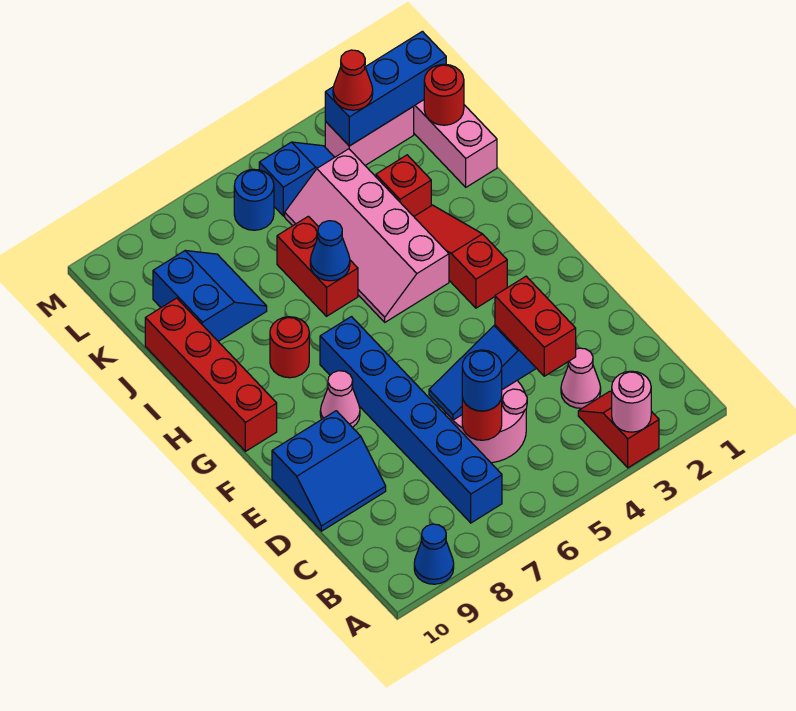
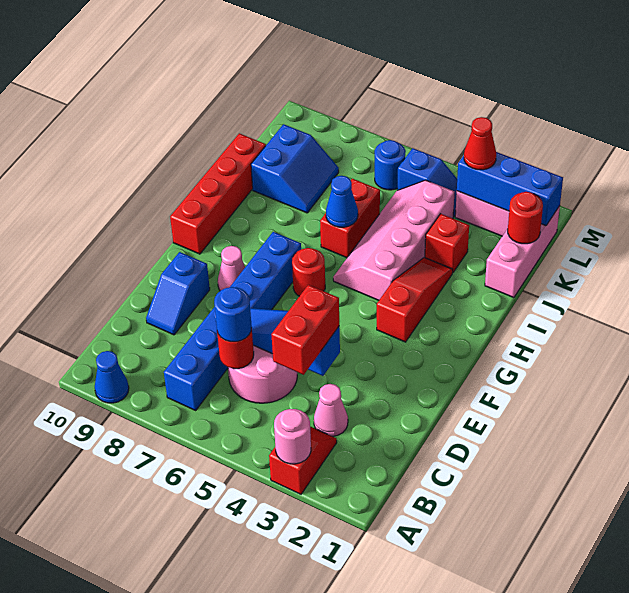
blue slope D9:E10 level 1 top E -> blue slope D9:E9 level 1 top E
red round brick H8 level 1 -> red round brick G6 level 1

